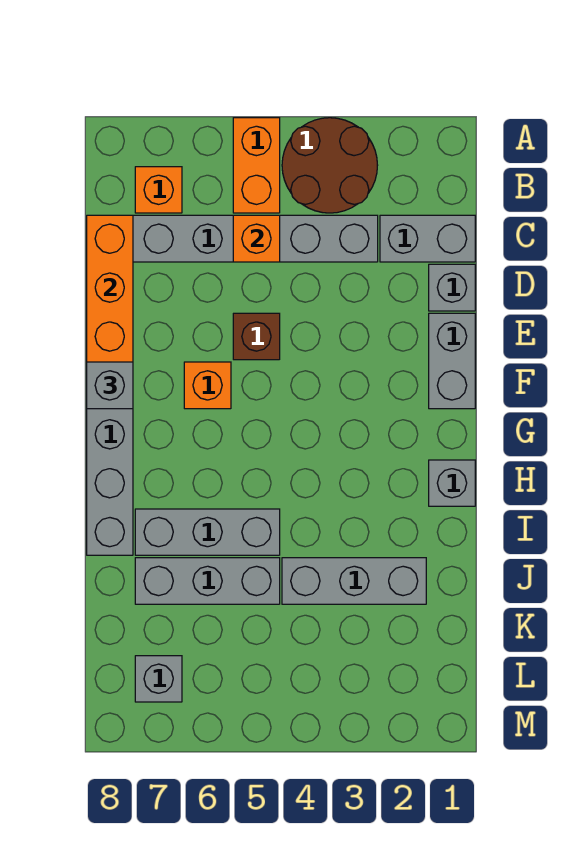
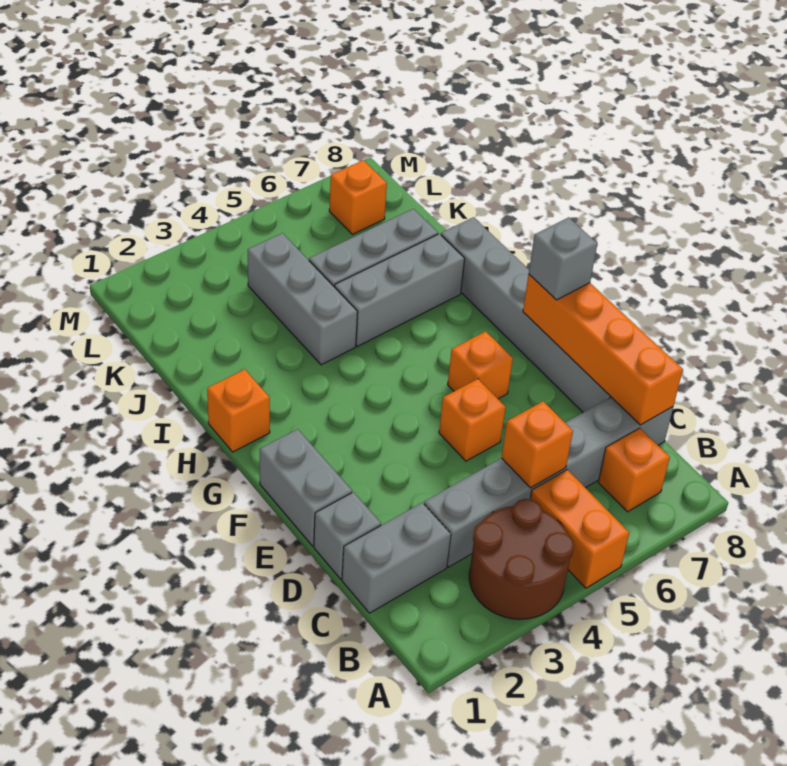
brown brick E5 level 1 -> orange brick E5 level 1
grey brick H1 level 1 -> orange brick H1 level 1
grey brick J2:J4 level 1 -> grey brick I4:K4 level 1
grey brick L7 level 1 -> orange brick L7 level 1

